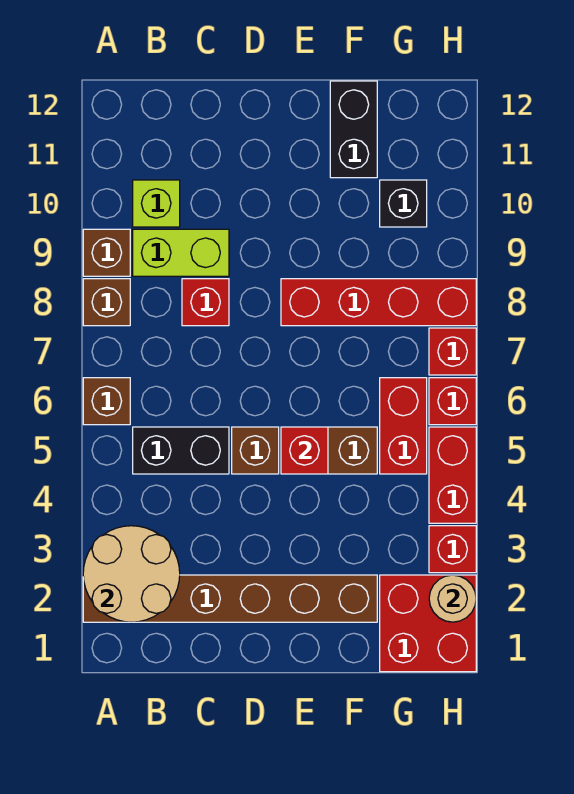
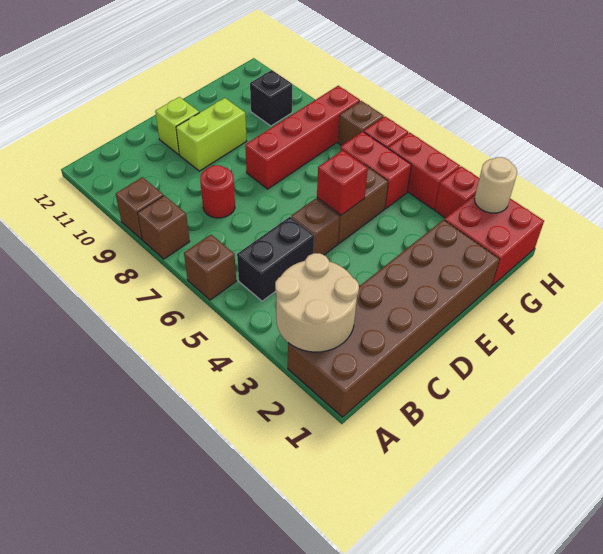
brown brick A2:F2 level 1 -> brown brick A1:F2 level 1
lime brick B9:C9 level 1 -> lime brick D10:E10 level 1
lime brick B10 level 1 -> lime brick D11 level 1
red brick C8 level 1 -> red round brick C8 level 1
black brick F11:F12 level 1 -> none
red brick H7 level 1 -> brown brick H7 level 1

